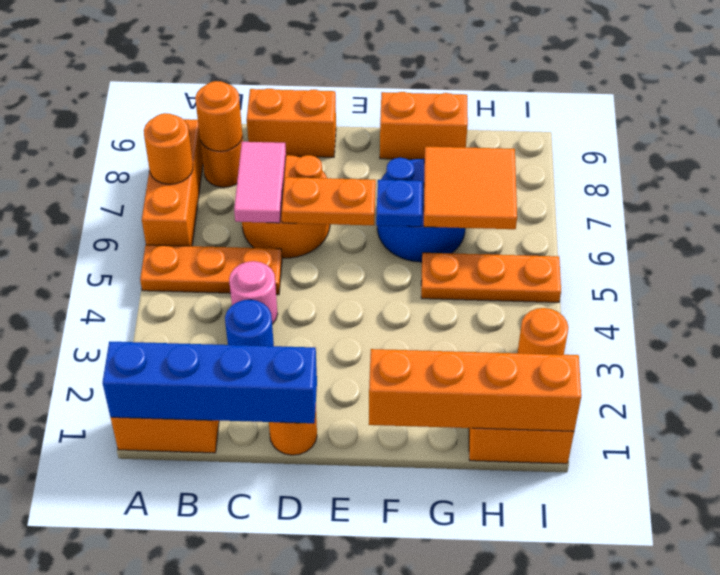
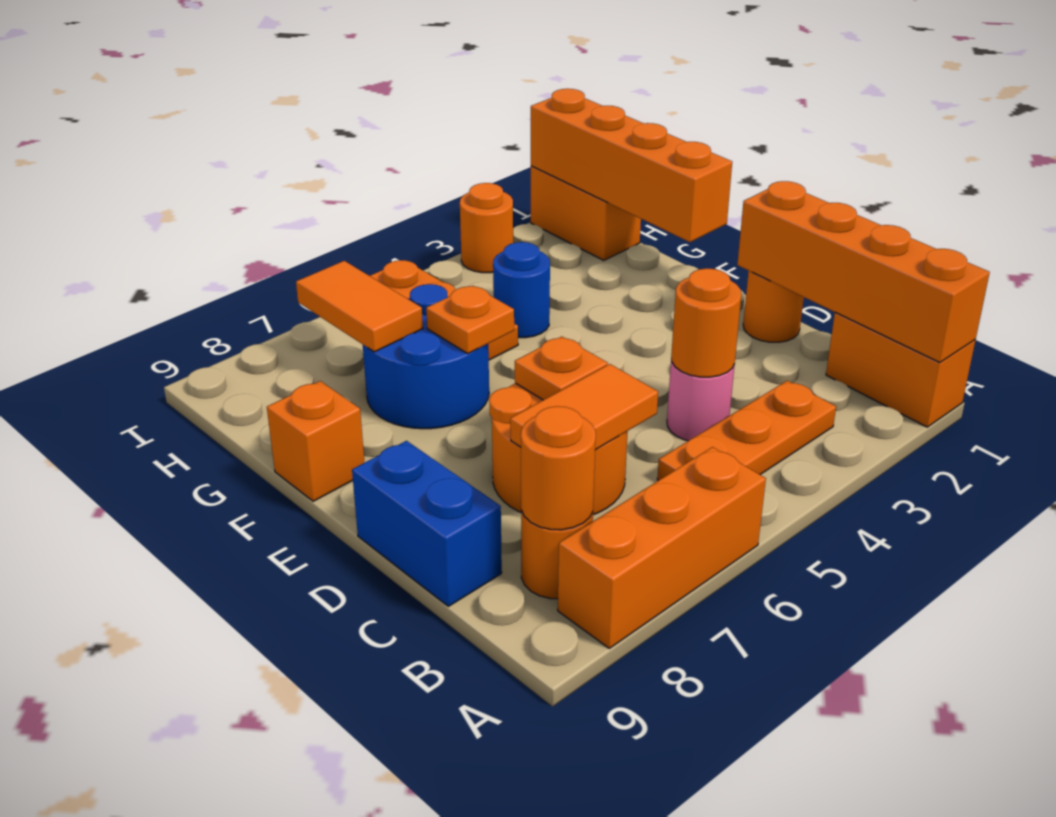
blue brick A1:D1 level 2 -> orange brick A1:D1 level 2
orange plate A5:C5 level 1 -> orange plate B3:B5 level 1
orange round brick A7 level 2 -> orange round brick C4 level 2
blue round brick C3 level 1 -> blue round brick G4 level 1
pink tile C6:C7 level 2 -> orange tile C6:C7 level 2
orange brick C9:D9 level 1 -> blue brick C9:D9 level 1
orange plate D6:E6 level 2 -> orange plate D6 level 2
blue plate F6 level 2 -> orange plate F6 level 2
orange brick F9:G9 level 1 -> orange brick F9 level 1
orange tile G6:H7 level 2 -> orange tile G7:H7 level 2

